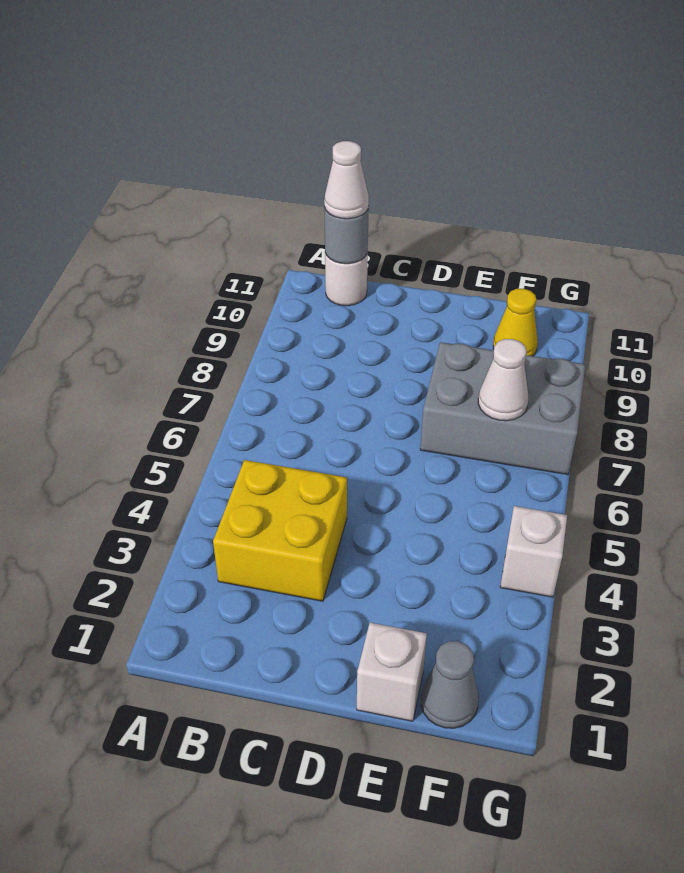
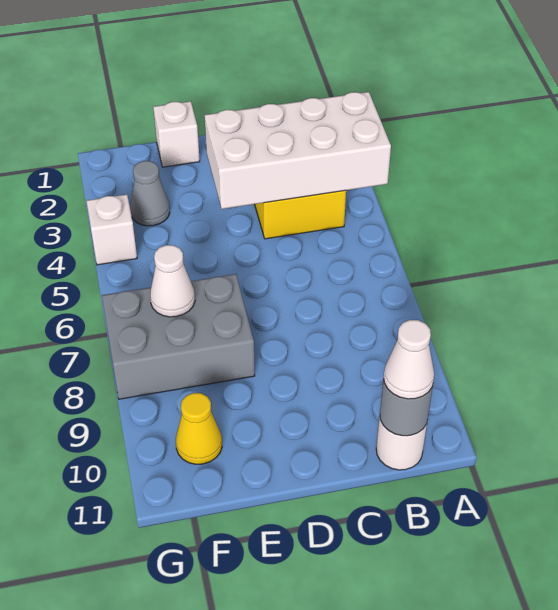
none -> white brick A3:D4 level 2
grey cone F1 level 1 -> grey cone F3 level 1

